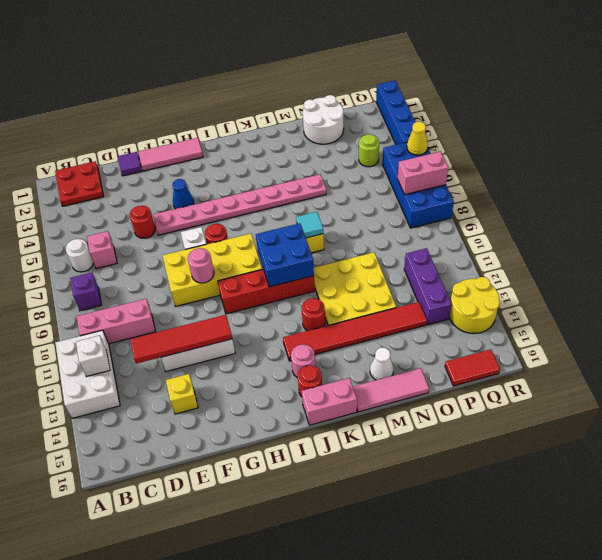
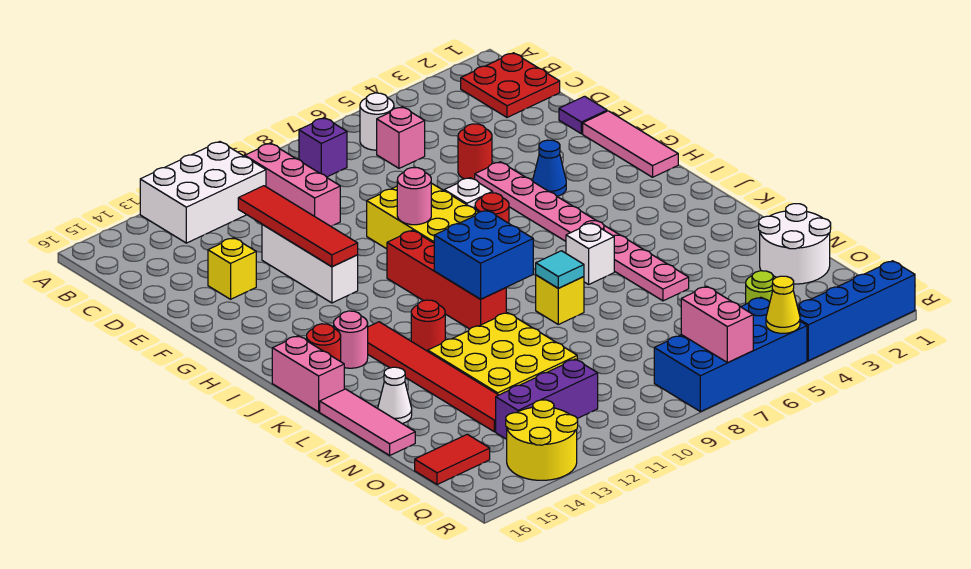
white brick B12 level 2 -> white brick K6 level 1
red tile P16:Q16 level 1 -> red tile P15:P16 level 1

